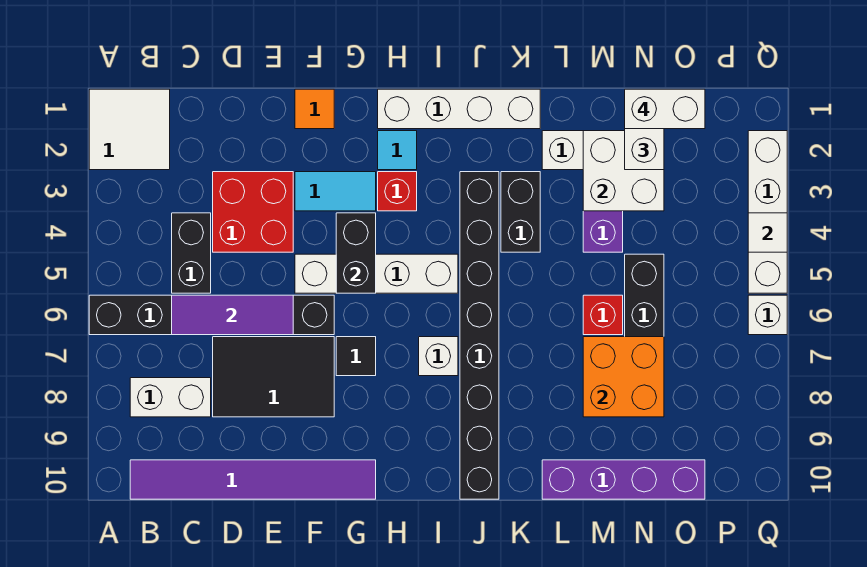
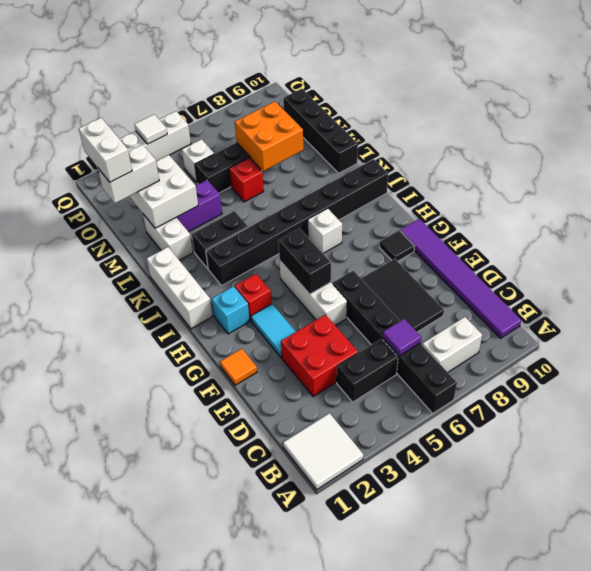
white brick B8:C8 level 1 -> white brick B7:B8 level 1
purple tile C6:E6 level 2 -> purple tile C6 level 2
white brick F5:I5 level 1 -> white brick F5:H5 level 1
black brick G4:G5 level 2 -> black brick G5:H5 level 2
black tile G7 level 1 -> black tile G9 level 1
white brick H1:K1 level 1 -> white brick I1:K1 level 1
cyan tile H2 level 1 -> cyan brick H2 level 1
purple brick L10:O10 level 1 -> black brick L10:O10 level 1
white brick Q6 level 1 -> white brick O5 level 1

